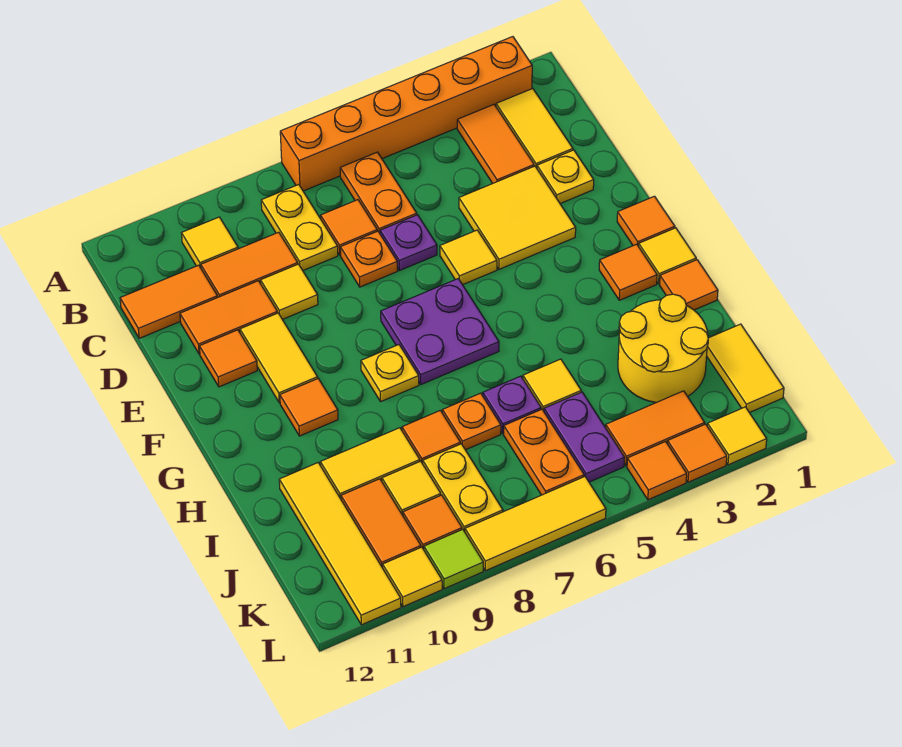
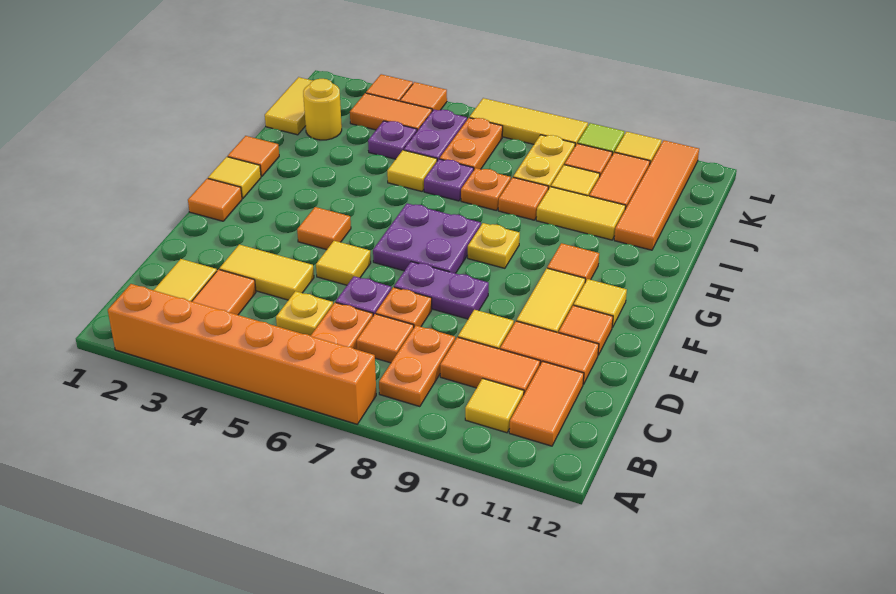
yellow plate B8:C8 level 1 -> orange plate B8:C8 level 1
orange tile C11:C12 level 1 -> orange tile B11:C11 level 1
yellow plate D2 level 1 -> yellow plate C5 level 1
yellow tile D3:E4 level 1 -> yellow tile D3:D4 level 1
none -> purple plate E7:E8 level 1
orange tile G2 level 1 -> orange tile F4 level 1
yellow round brick I2:J3 level 1 -> yellow round brick J2 level 1
yellow tile I11:L11 level 1 -> orange tile I11:L11 level 1
none -> purple plate J4 level 1
yellow tile L2 level 1 -> yellow tile F11 level 1

